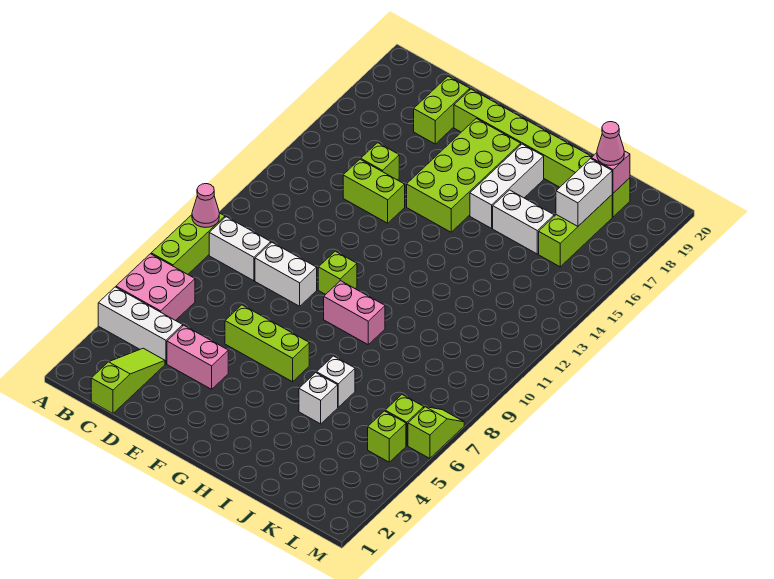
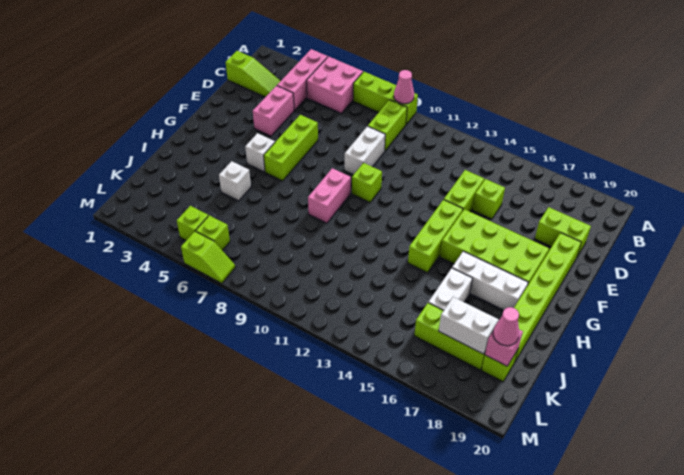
white brick A4:C4 level 1 -> pink brick A4:C4 level 1
white brick B9:C9 level 1 -> lime brick B9:C9 level 1
none -> lime brick F14:H14 level 1
white brick I6 level 1 -> white brick G5 level 1

